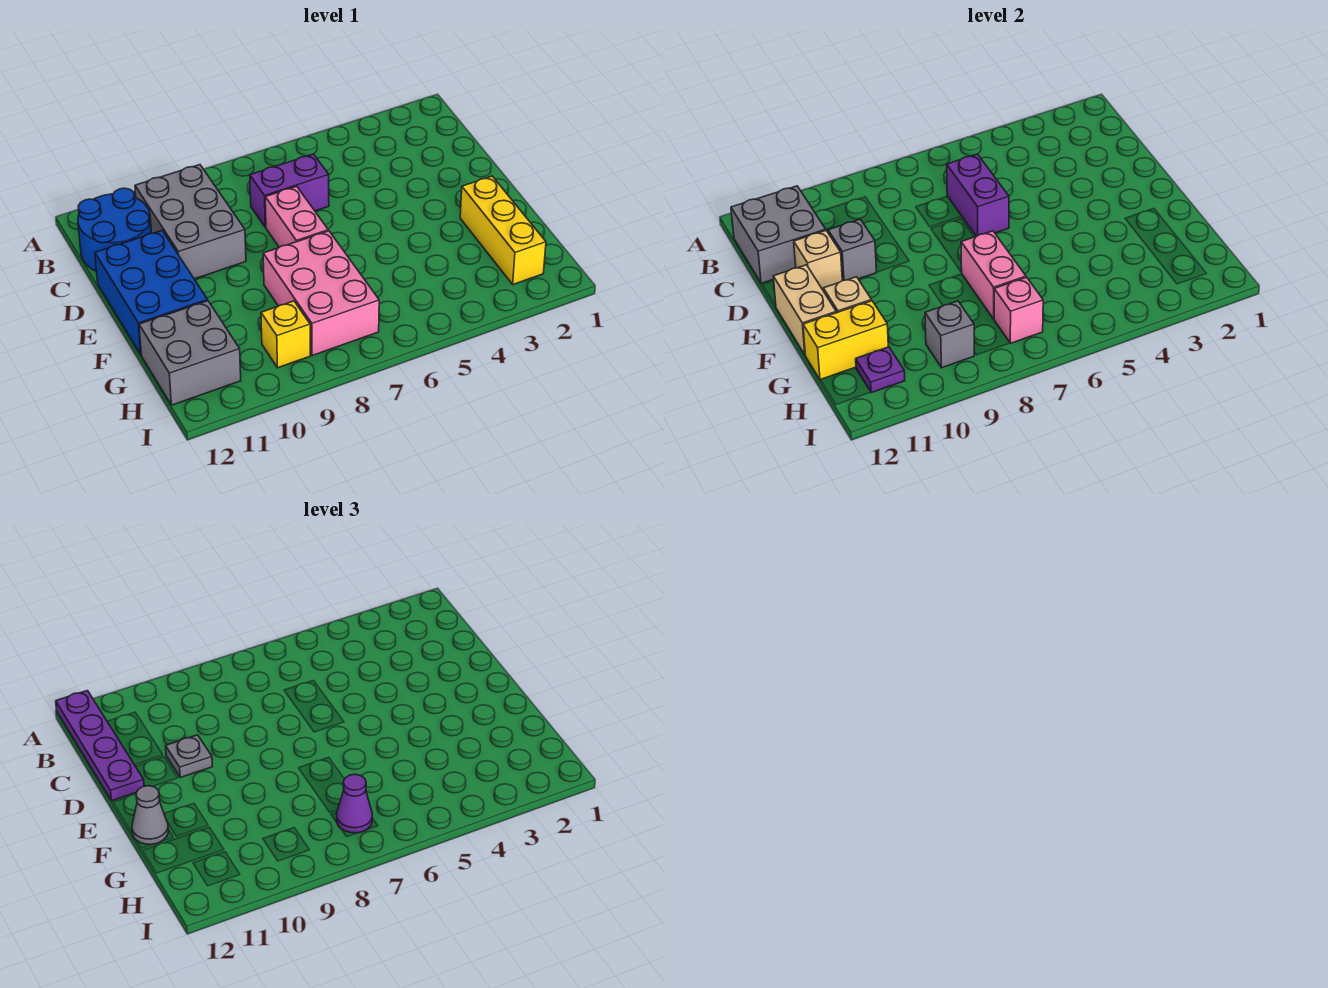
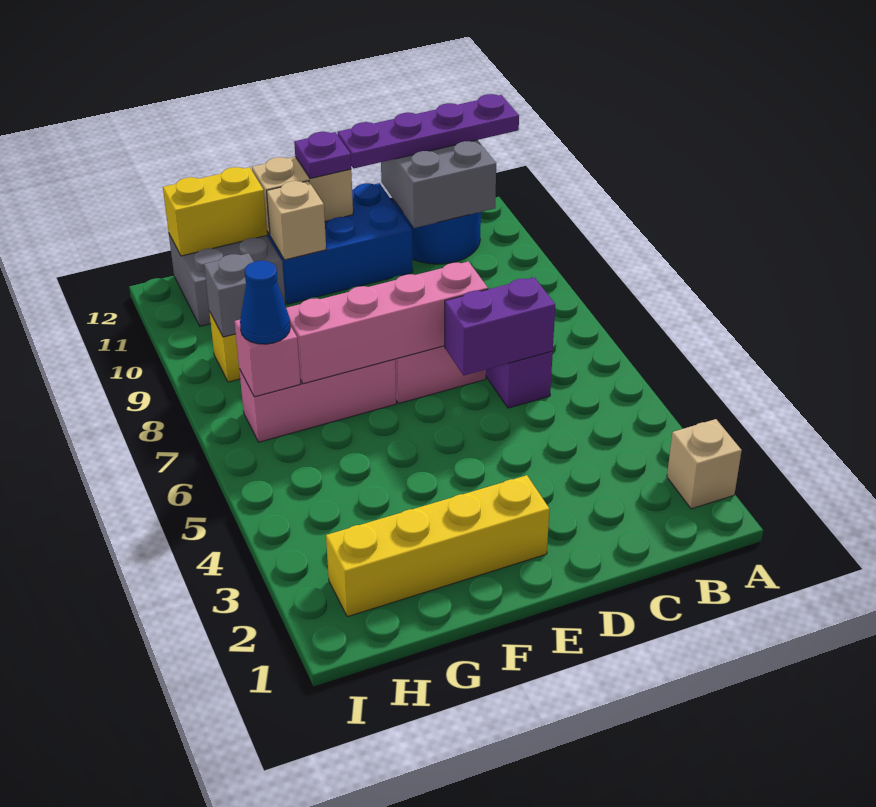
grey brick B9:D10 level 1 -> none
grey brick D10 level 2 -> none
grey plate D10 level 3 -> none
tan brick D11 level 2 -> tan brick A2 level 1
yellow brick F2:H2 level 1 -> yellow brick E2:H2 level 1
pink brick F7:H8 level 1 -> pink brick F7:H7 level 1
pink brick F7:G7 level 2 -> pink brick D7:G7 level 2
grey cone F12 level 3 -> none
yellow brick G11:G12 level 2 -> yellow brick G12:H12 level 2
purple cone H7 level 3 -> blue cone H7 level 3
purple plate H11 level 2 -> purple plate E12 level 3

